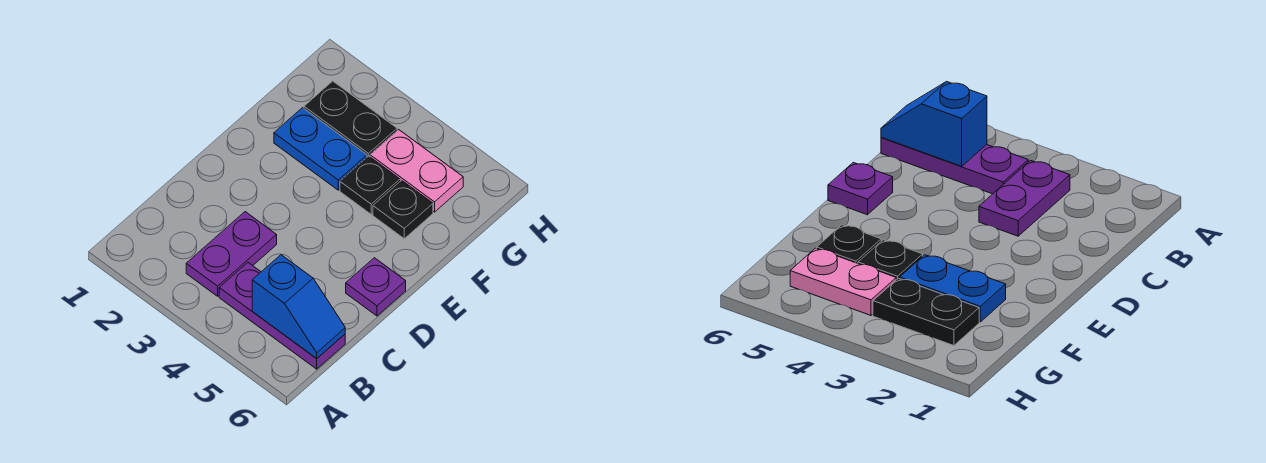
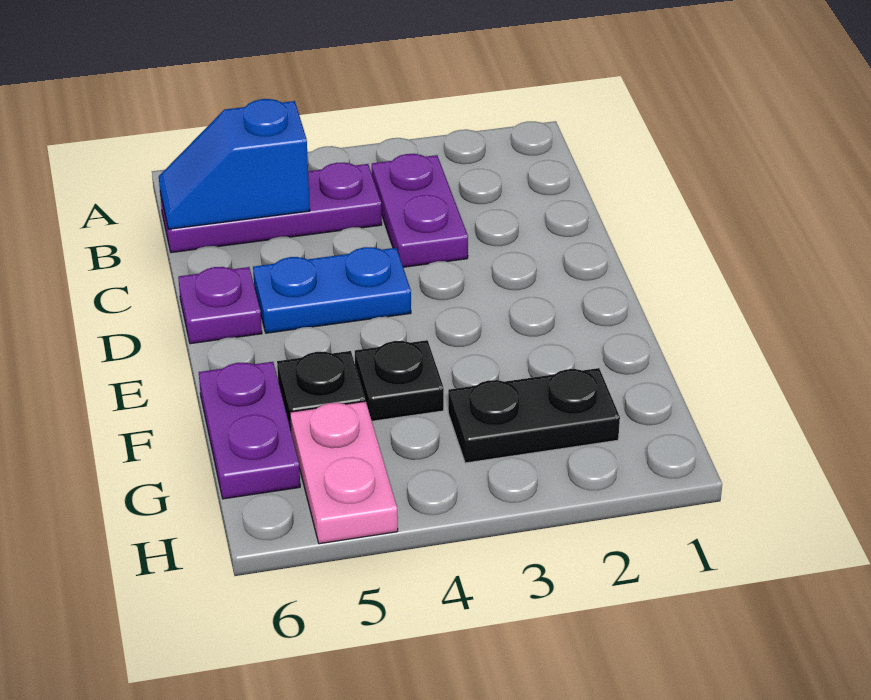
blue plate F2:F3 level 1 -> blue plate D4:D5 level 1
none -> purple plate F6:G6 level 1
pink plate G4:G5 level 1 -> pink plate G5:H5 level 1

